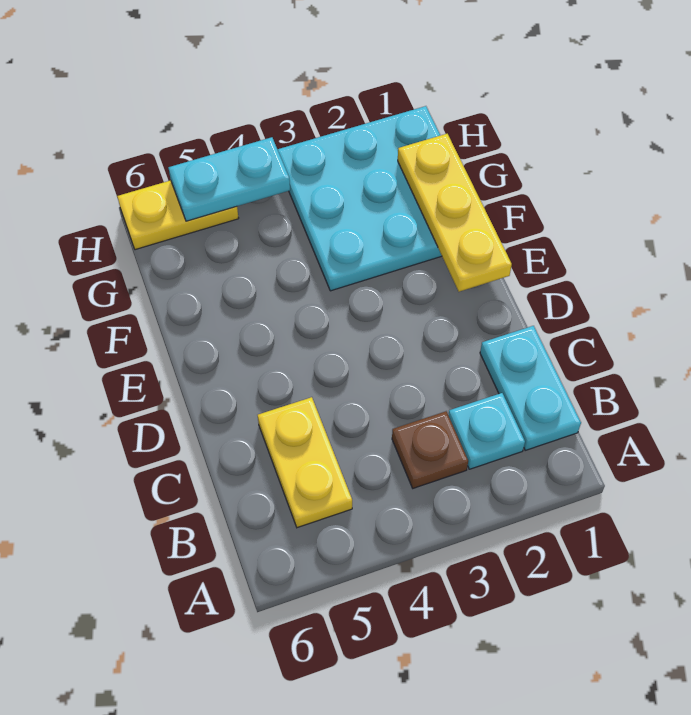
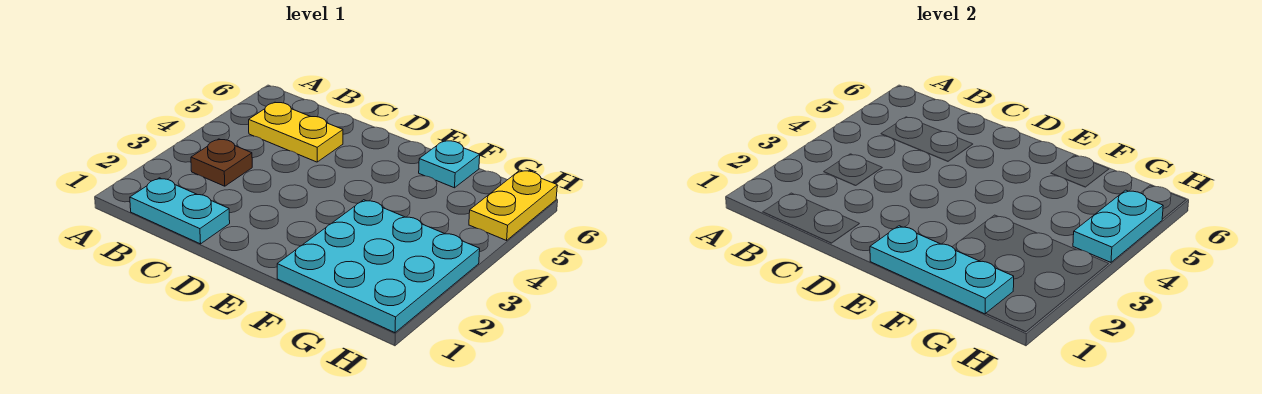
cyan plate B2 level 1 -> cyan plate F6 level 1
yellow plate E1:G1 level 2 -> cyan plate E1:G1 level 2

